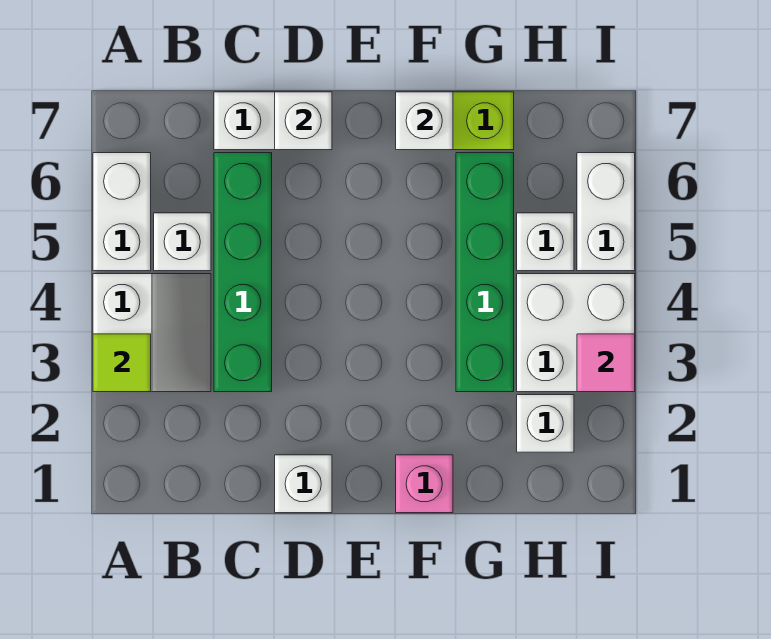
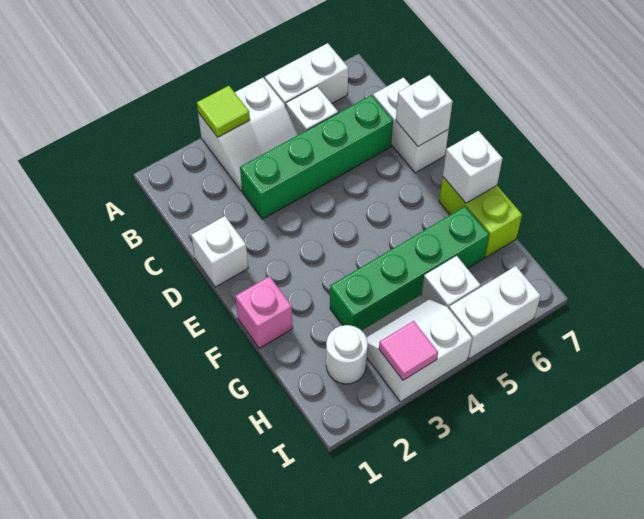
white brick H2 level 1 -> white round brick H2 level 1
white brick H3:I4 level 1 -> white slope H3:I4 level 1 top I

